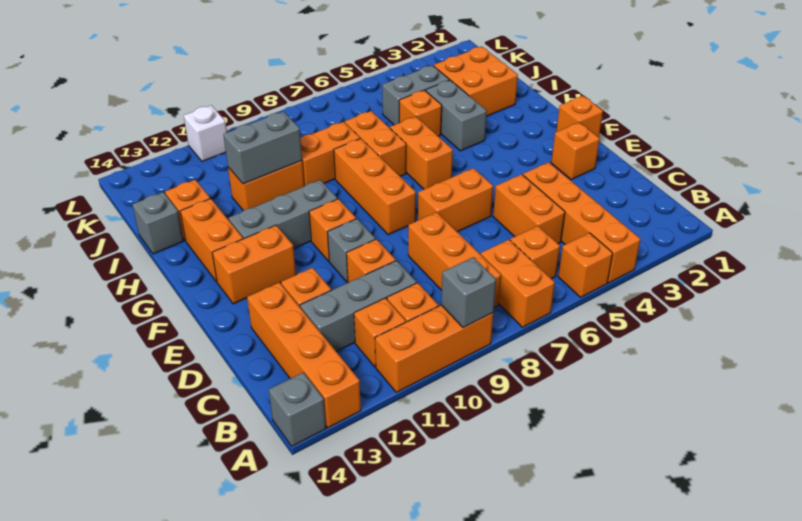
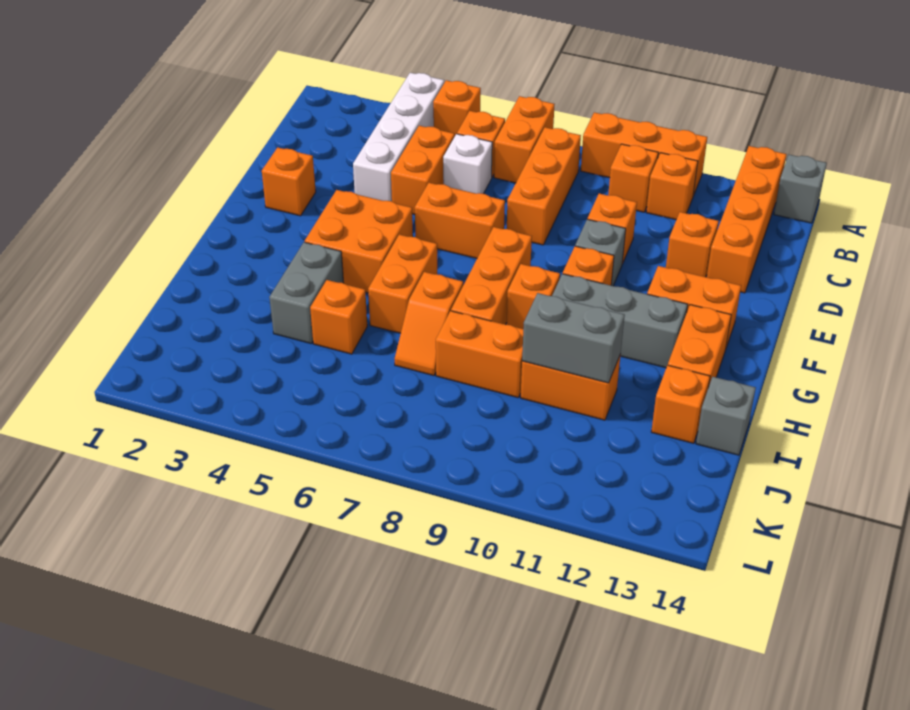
orange brick A4:D4 level 1 -> white brick A4:D4 level 1
grey brick A9 level 2 -> none
grey brick C10:C12 level 1 -> none
orange brick F1 level 1 -> orange brick G9 level 1
orange brick H7:I7 level 1 -> orange slope H7:I7 level 1 top H
orange brick I2:J3 level 1 -> orange brick F4:G5 level 1
grey brick J4:J5 level 1 -> none
white brick L11 level 1 -> white brick C6 level 1

